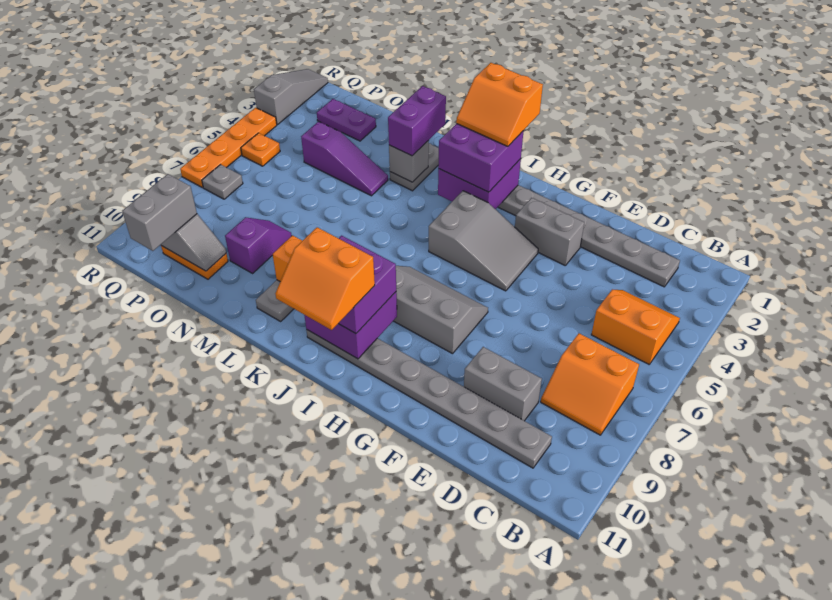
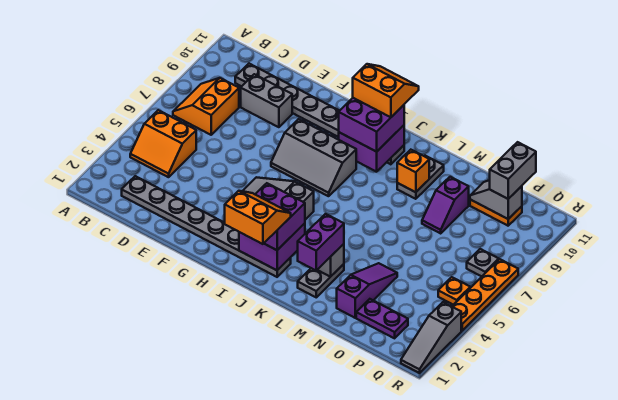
orange slope B7:C8 level 1 top 7 -> orange slope B7:C8 level 1 top C
grey brick F3:G3 level 1 -> none
purple slope M4:O4 level 1 top O -> purple slope N2:N4 level 1 top 2

